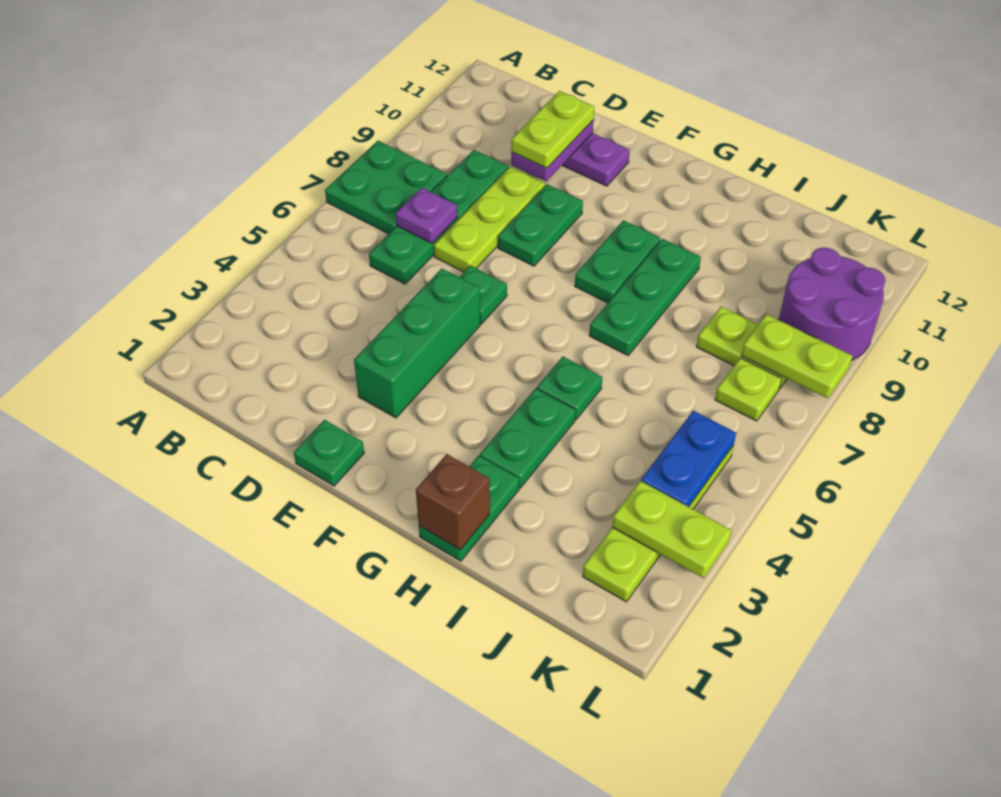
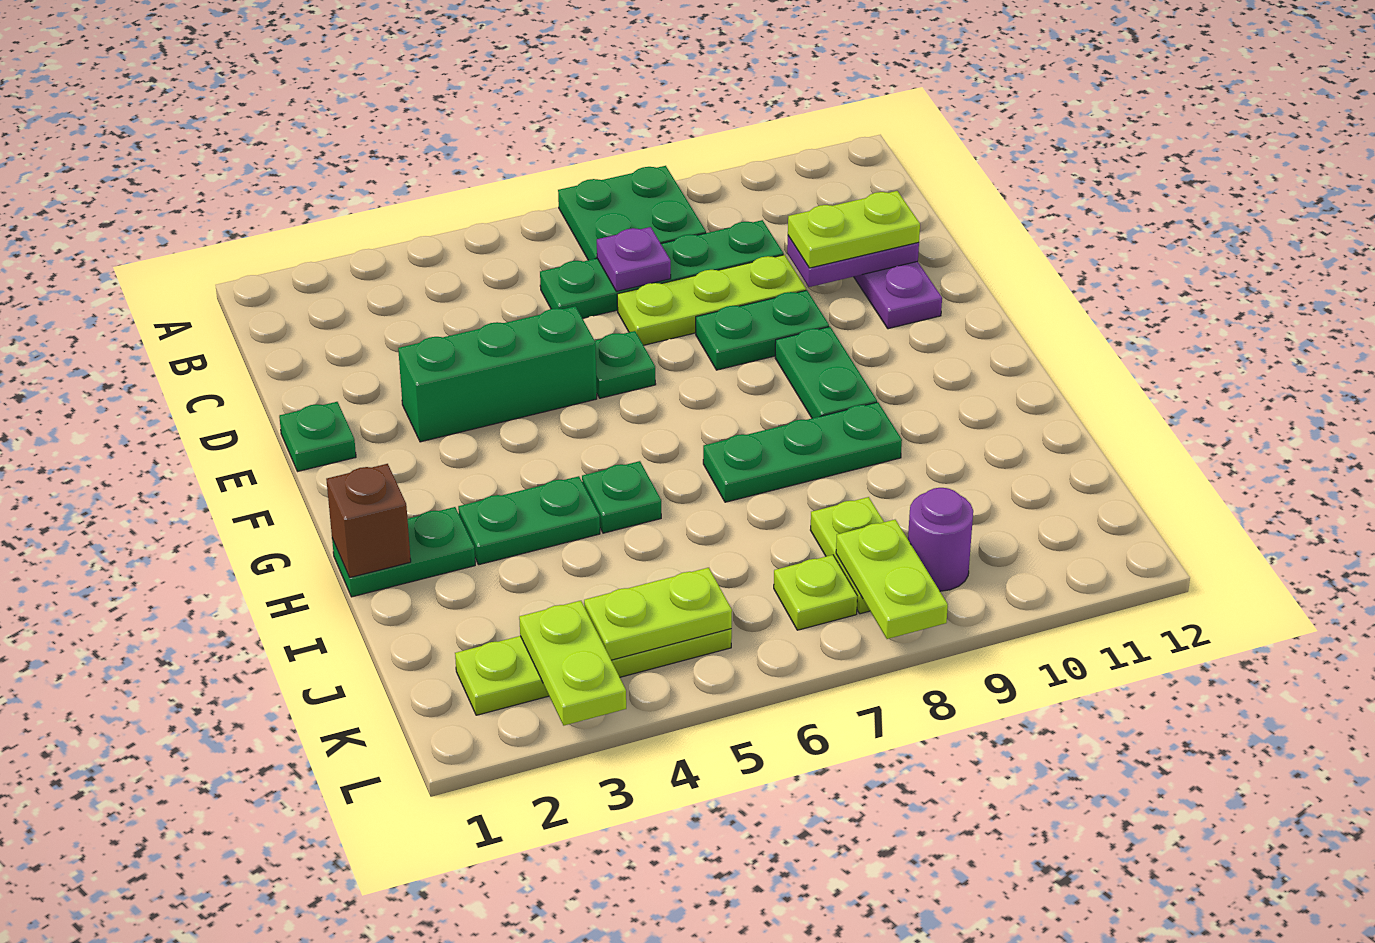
green plate G8:G9 level 1 -> green plate F9:G9 level 1
blue plate K4:K5 level 2 -> lime plate K4:K5 level 2
purple round brick K9:L10 level 1 -> purple round brick K9 level 1

